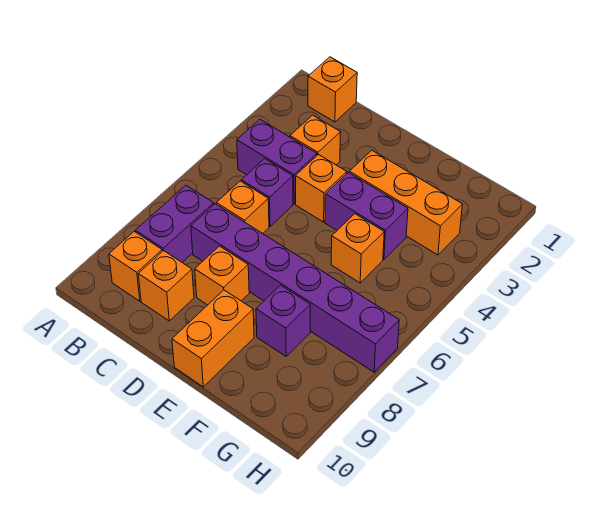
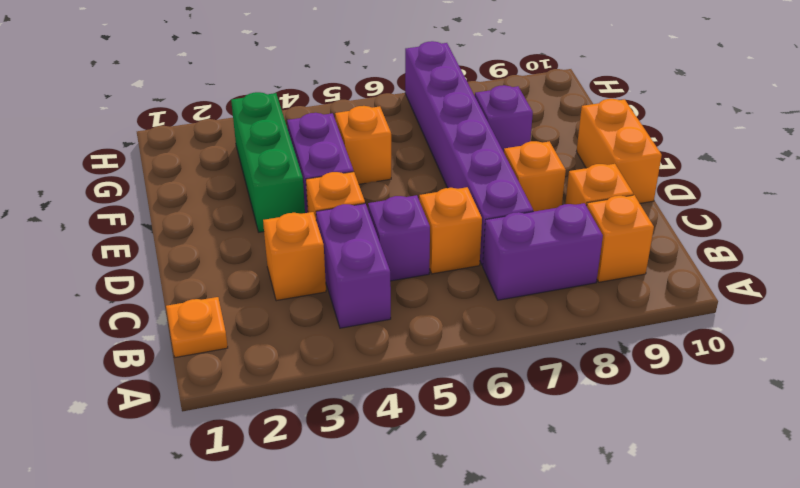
orange brick B1 level 1 -> orange plate B1 level 1
orange brick E3:G3 level 1 -> green brick E3:G3 level 1
orange brick E9:E10 level 1 -> orange brick D10:E10 level 1

